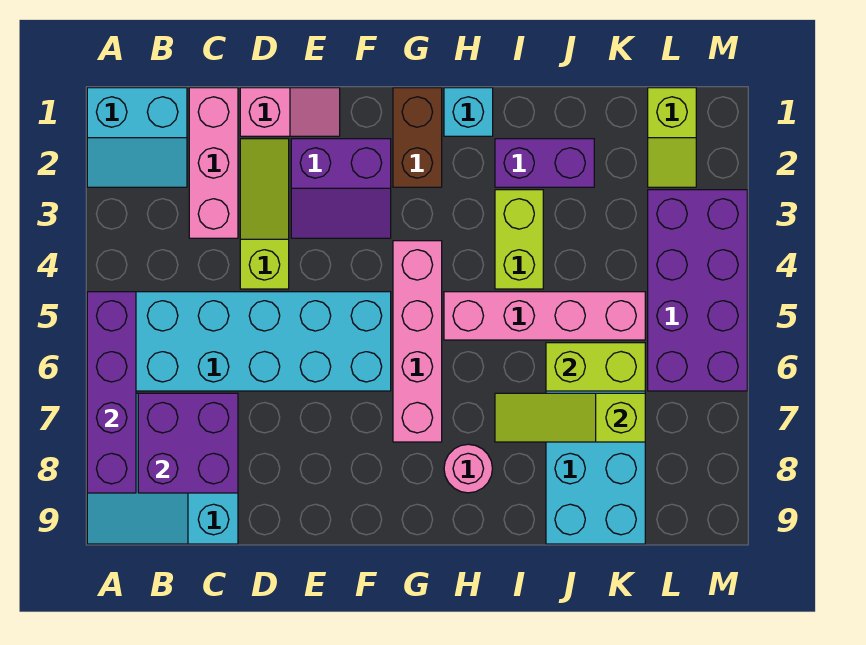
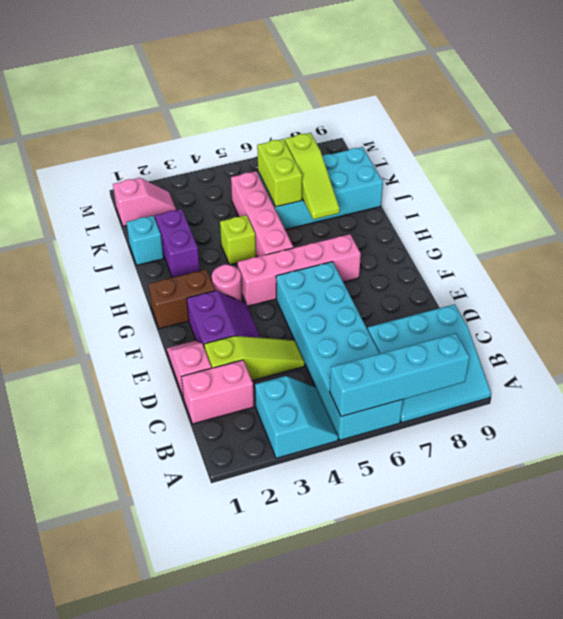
cyan slope A1:B2 level 1 top 1 -> cyan slope A3:B4 level 1 top 3
purple brick A5:A8 level 2 -> cyan brick A5:A8 level 2
purple brick B7:C8 level 2 -> none
pink brick C1:C3 level 1 -> pink brick C1:C2 level 1
lime slope D2:D4 level 1 top 4 -> lime slope D2:D4 level 1 top 2
cyan brick H1 level 1 -> cyan brick J1 level 1
pink round brick H8 level 1 -> pink round brick G3 level 1
lime brick I3:I4 level 1 -> lime brick I4 level 1
lime slope L1:L2 level 1 top 1 -> pink slope L1:L2 level 1 top 1
purple brick L3:M6 level 1 -> none

